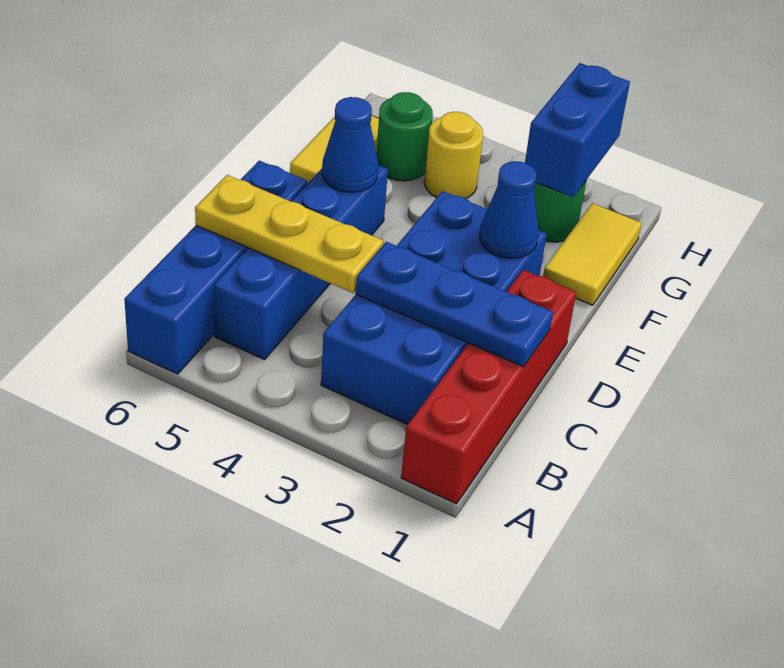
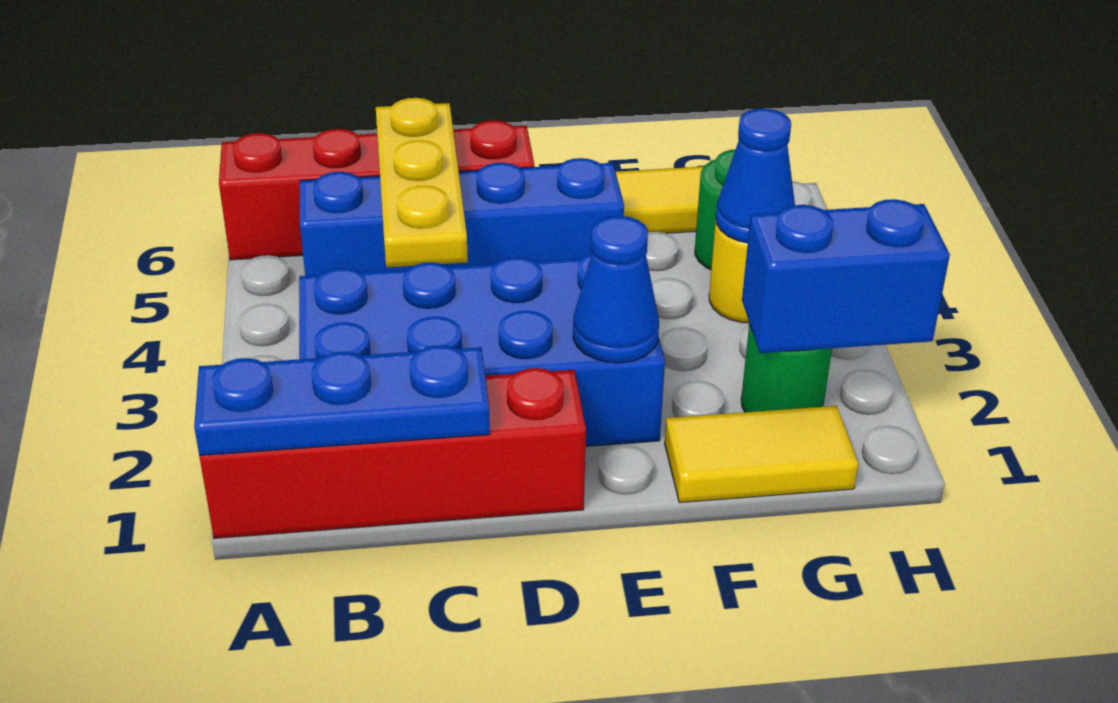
blue brick A6:D6 level 1 -> red brick A6:D6 level 1
blue plate C1:C3 level 2 -> blue plate A1:C1 level 2
blue cone E5 level 2 -> blue cone G4 level 2

